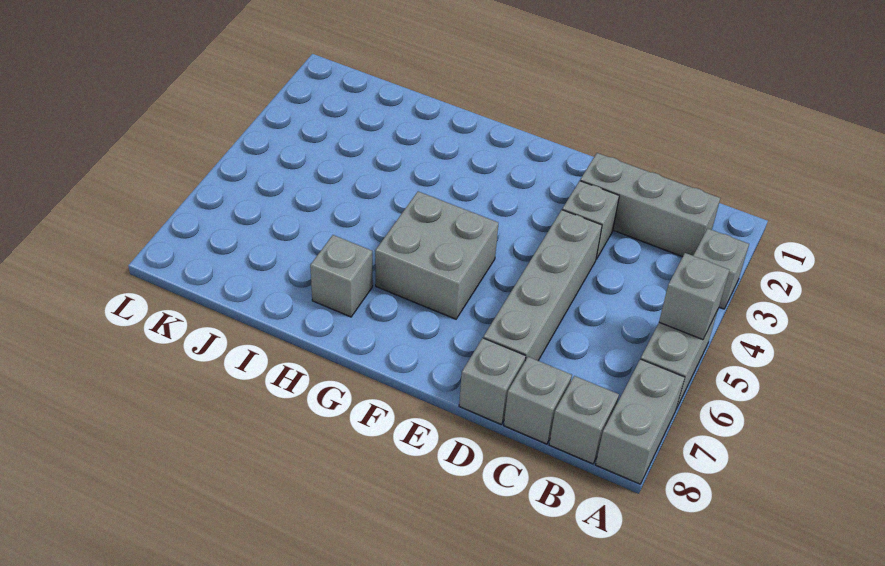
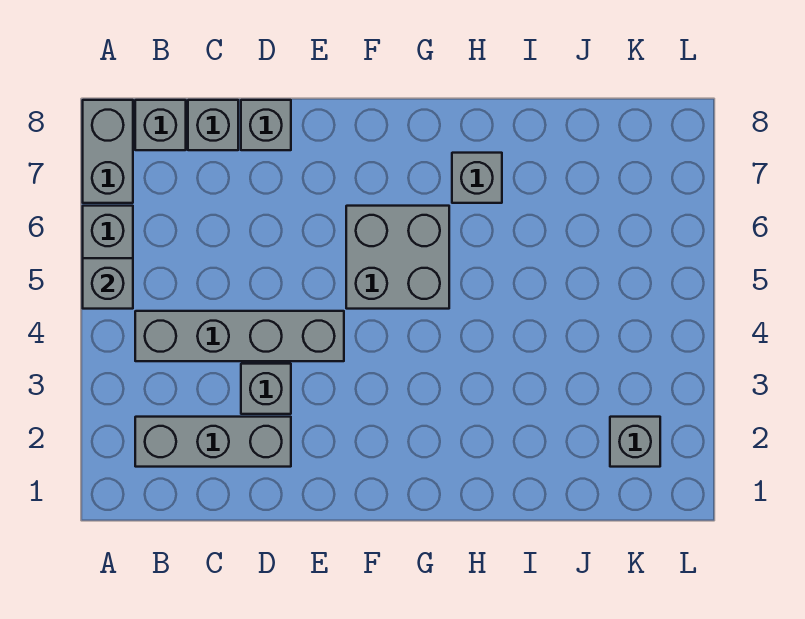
grey brick A3 level 1 -> grey brick K2 level 1
grey brick D4:D7 level 1 -> grey brick B4:E4 level 1

